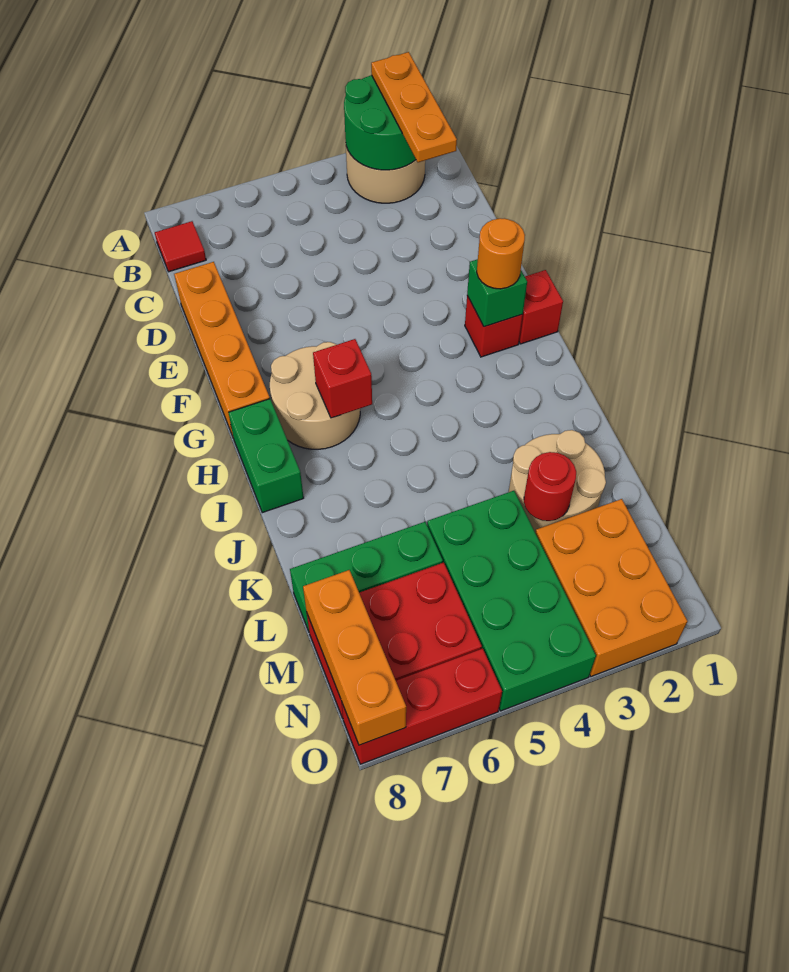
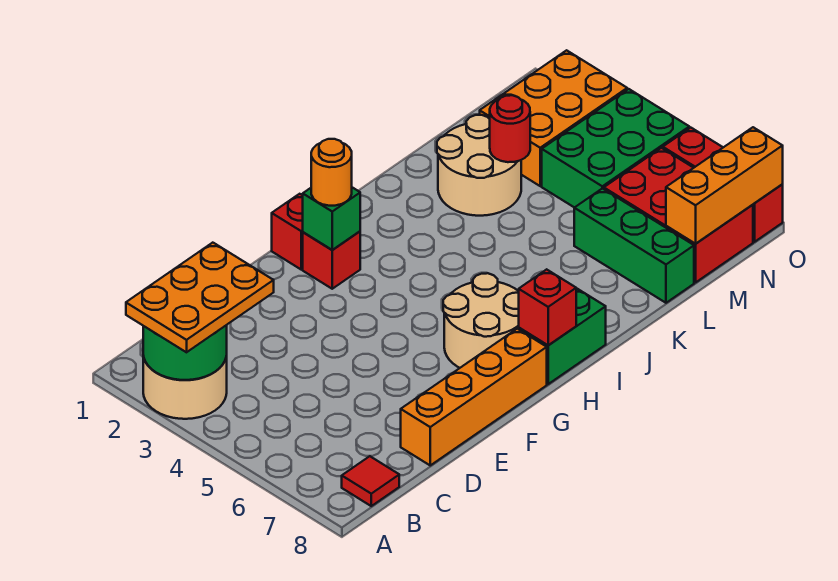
orange plate A2:C2 level 3 -> orange plate A2:C3 level 3
red brick H6 level 2 -> red brick H8 level 2
green brick L4:O5 level 1 -> green brick M4:O5 level 1

